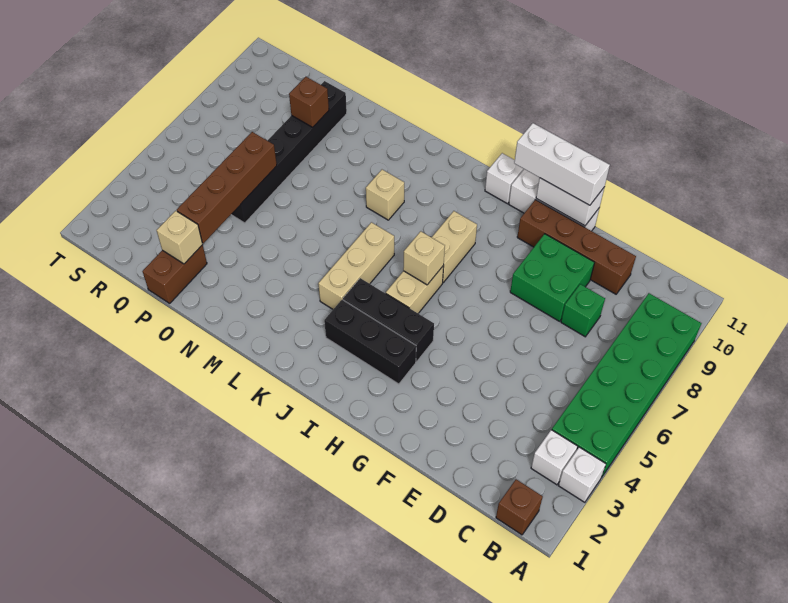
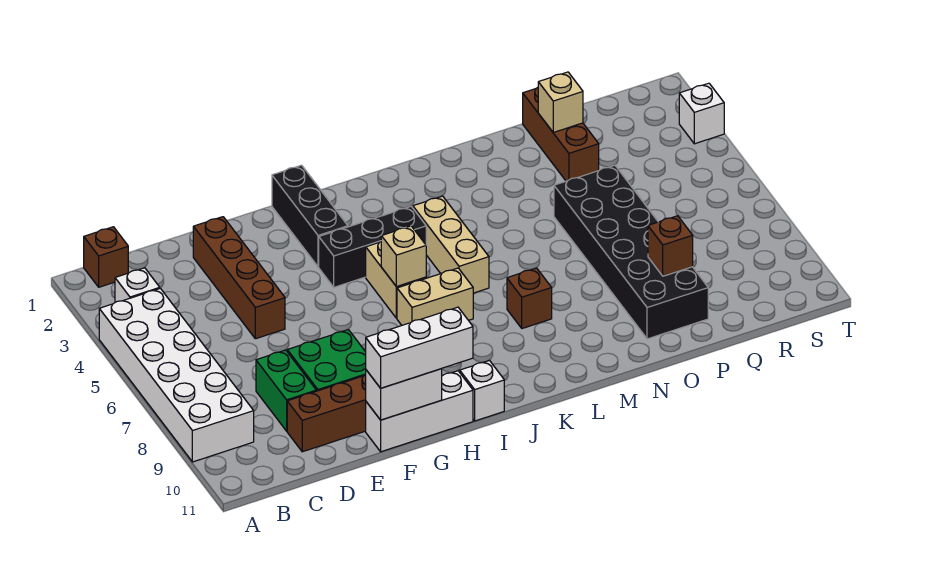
white brick A3 level 1 -> white brick T3 level 1
green brick A4:B9 level 1 -> white brick A4:B9 level 1
green brick D8 level 1 -> green brick D8:D9 level 1
black brick H3:J3 level 1 -> black brick H1:H3 level 1
tan brick I7:I8 level 1 -> tan brick I7:J7 level 1
tan brick L8 level 1 -> brown brick L8 level 1
brown brick P1:P2 level 1 -> brown brick P1:P3 level 1
brown brick P3:P6 level 2 -> brown brick E2:E5 level 1
black brick P5:P10 level 1 -> black brick O5:P10 level 1

